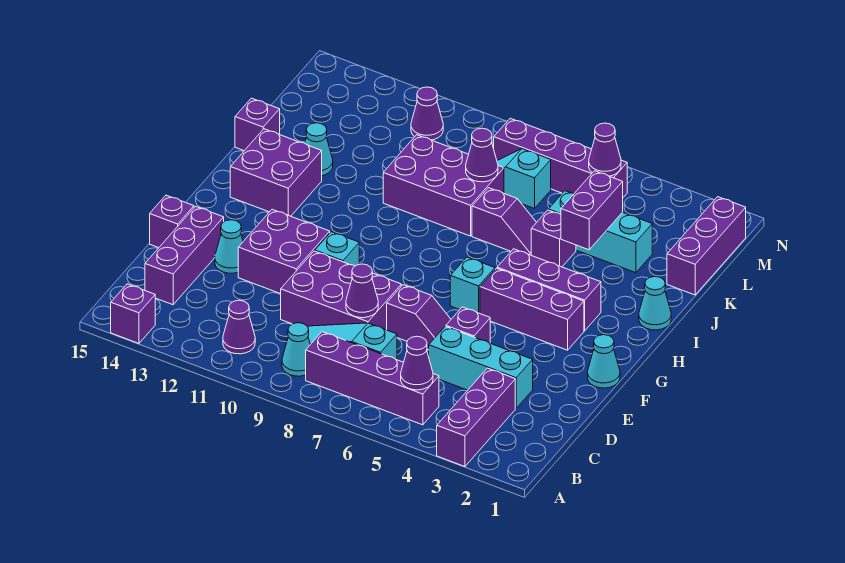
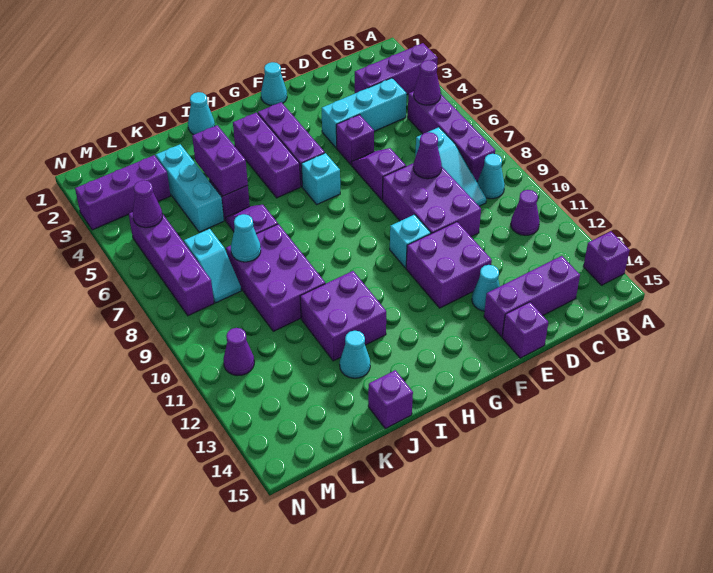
cyan brick D3:D5 level 1 -> cyan brick C4:E4 level 1
purple brick H13:I14 level 1 -> purple brick I11:J12 level 1
purple brick J4:K4 level 2 -> purple brick J4:J5 level 2
purple brick K1:M1 level 1 -> purple brick L3:N3 level 1
purple cone K8 level 2 -> cyan cone K8 level 2

